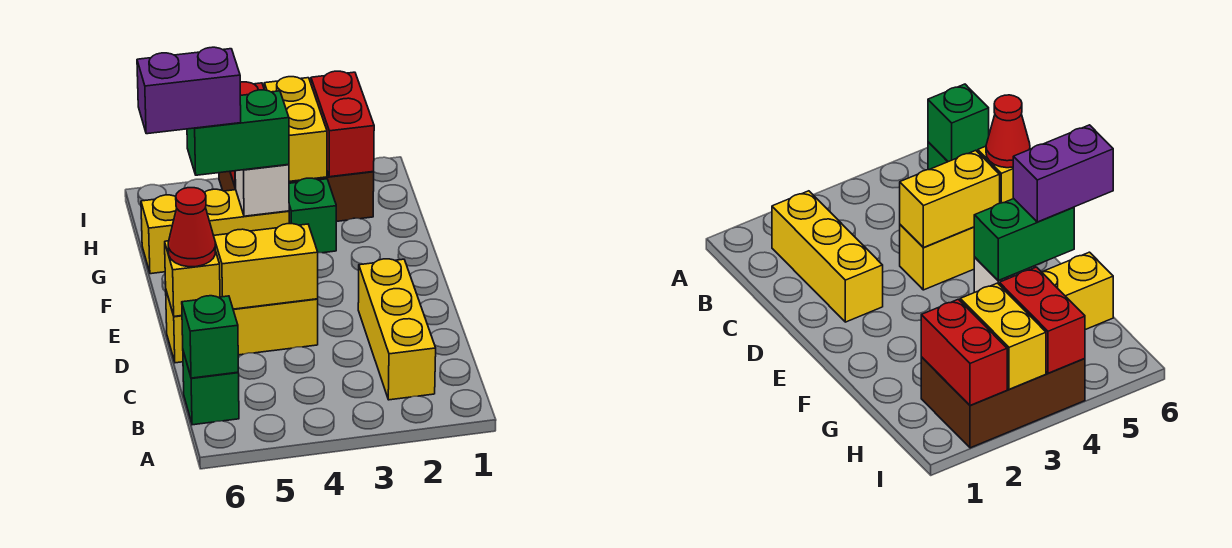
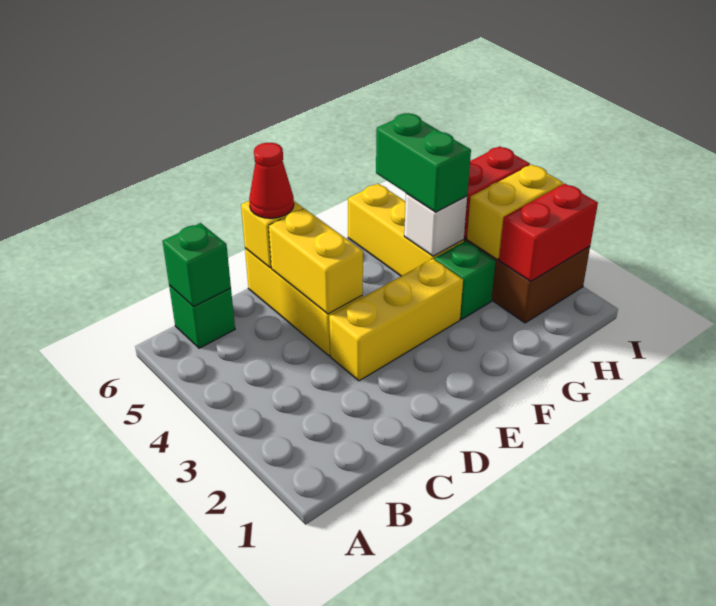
yellow brick B2:D2 level 1 -> yellow brick D3:F3 level 1
purple brick G5:G6 level 4 -> none

